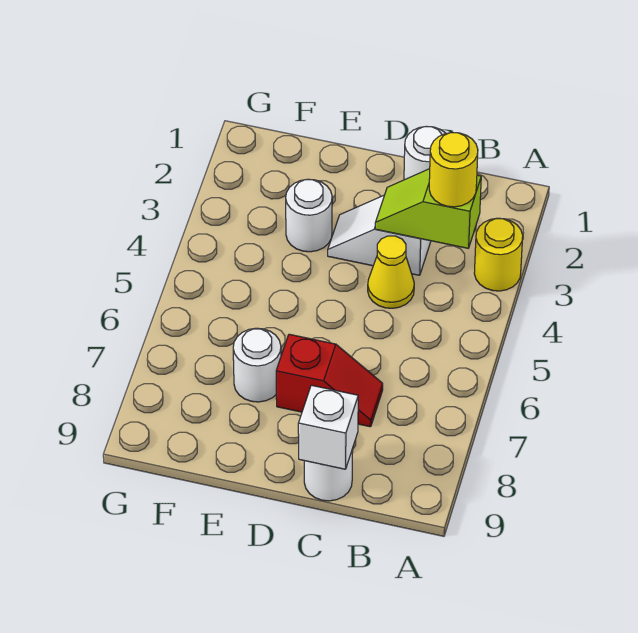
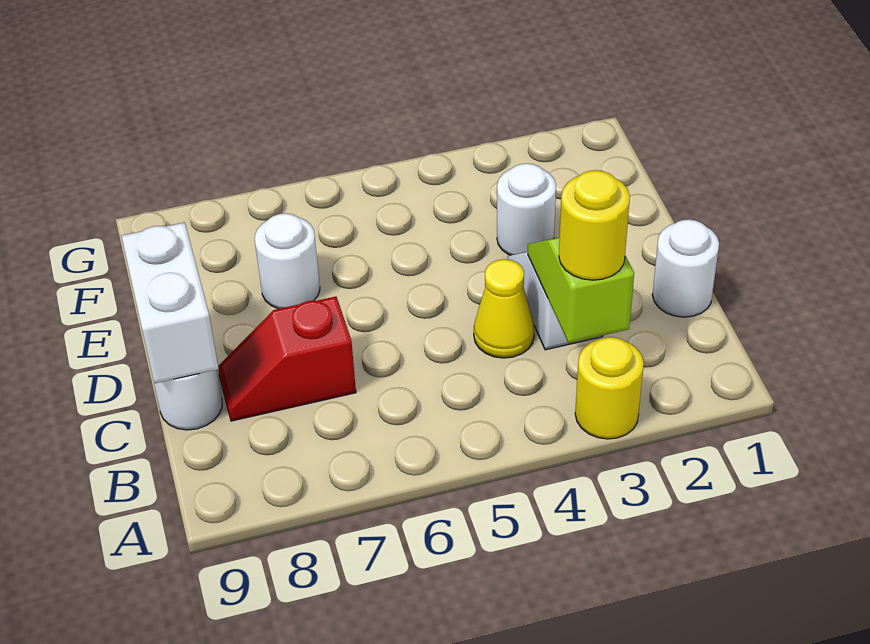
red slope C7:D7 level 1 top D -> red slope C7:C8 level 1 top 7
white brick C9 level 2 -> white brick C9:D9 level 2

